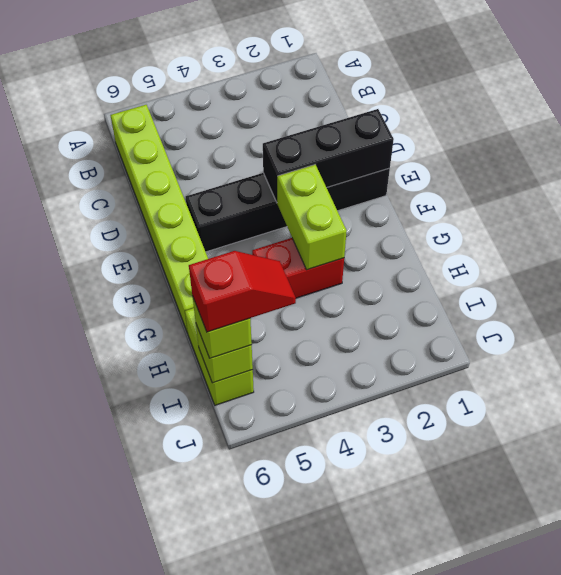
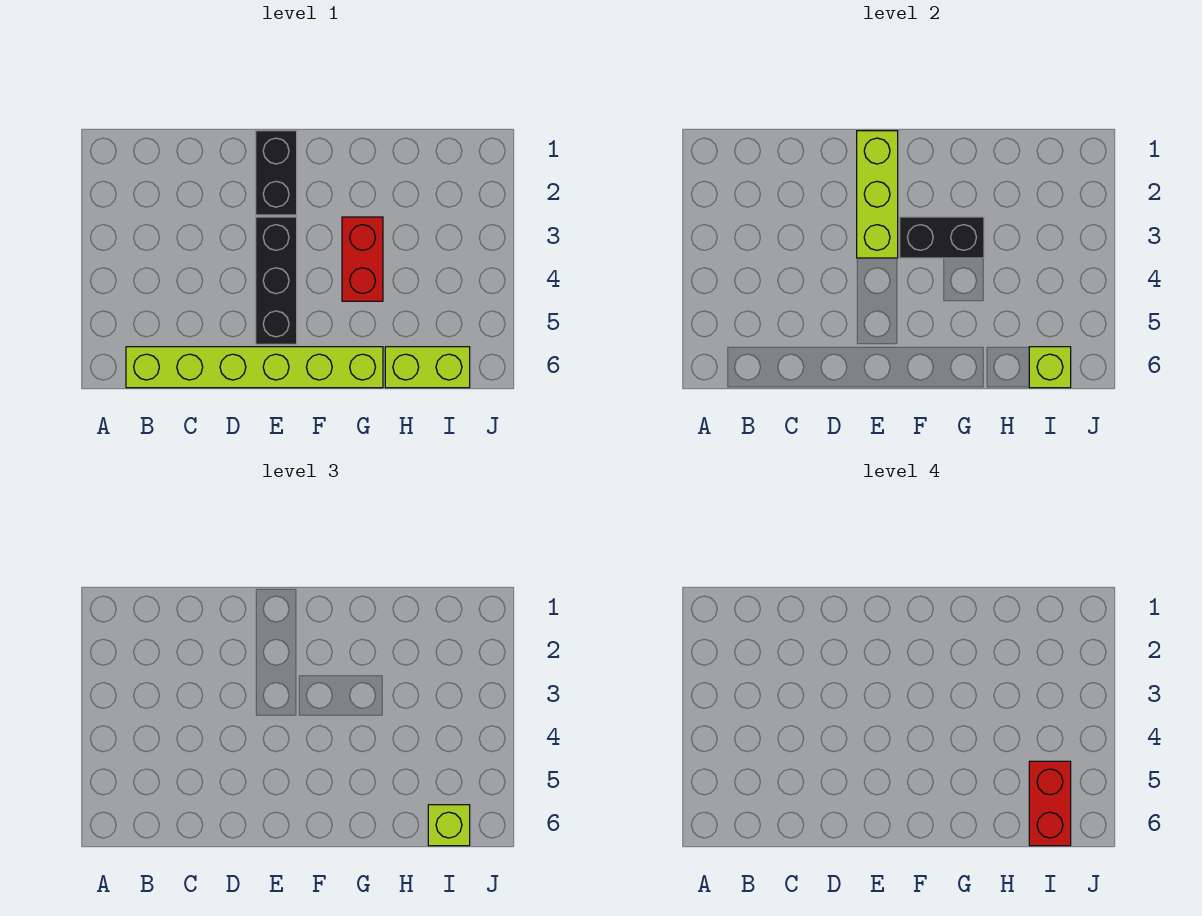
black brick E1:E3 level 2 -> lime brick E1:E3 level 2
lime brick F3:G3 level 2 -> black brick F3:G3 level 2
red slope I5:I6 level 4 top 6 -> red brick I5:I6 level 4

